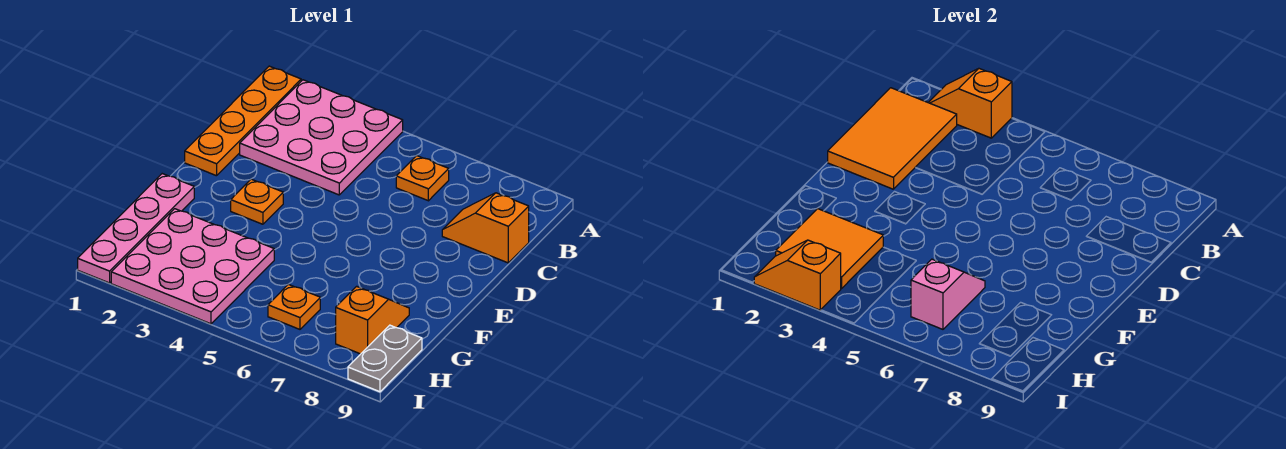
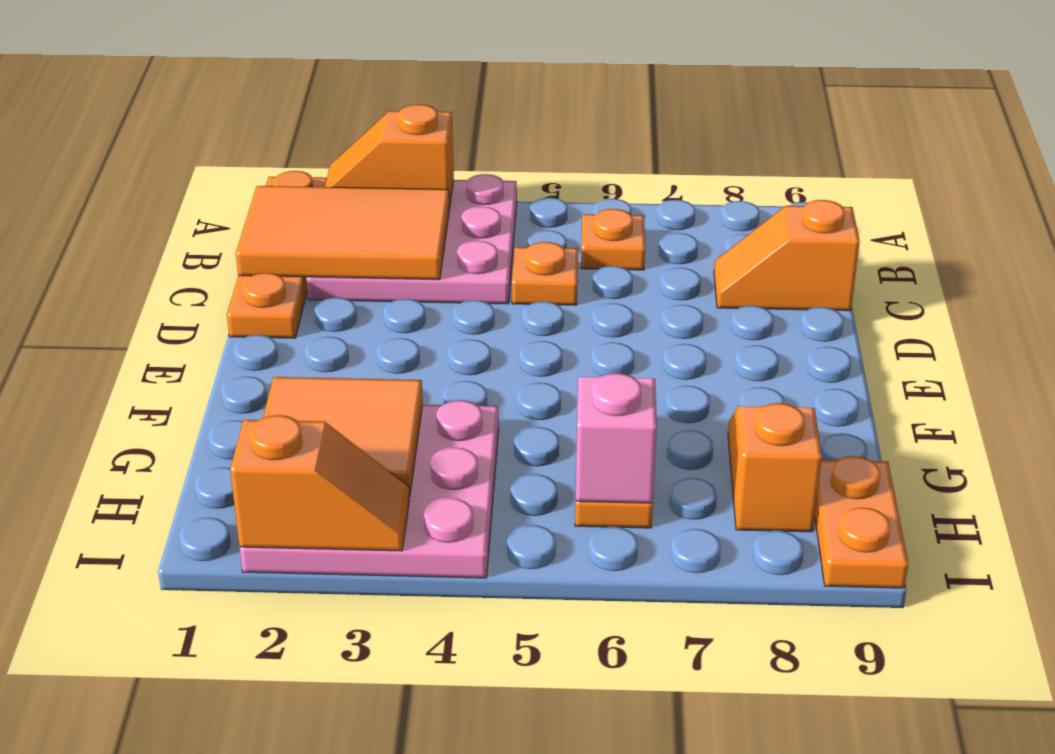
orange tile B1:D2 level 2 -> orange tile B1:C3 level 2
orange plate E3 level 1 -> orange plate C5 level 1
pink plate F1:I1 level 1 -> none
grey plate H9:I9 level 1 -> orange plate H9:I9 level 1
orange slope I2:I3 level 2 top 3 -> orange slope I2:I3 level 2 top 2

